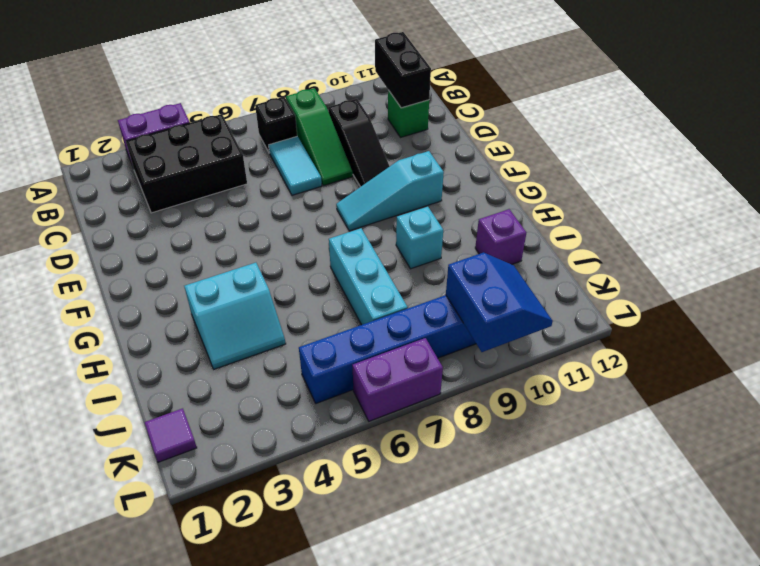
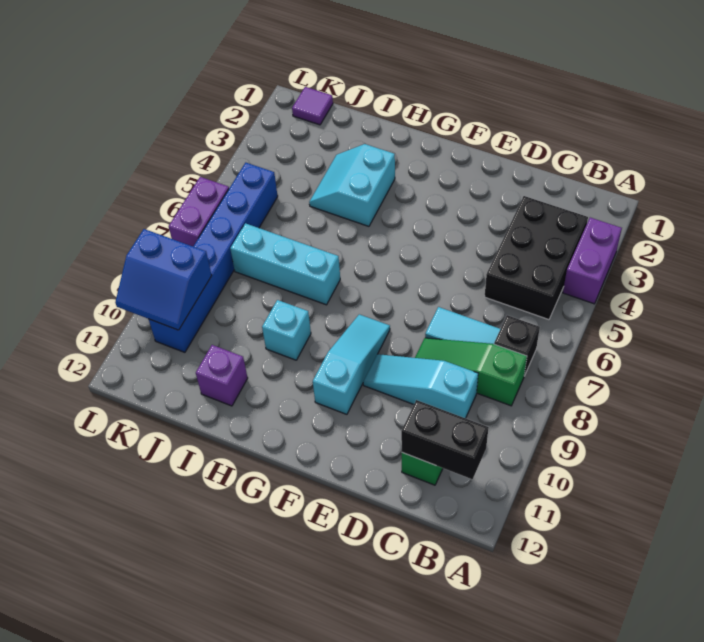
black slope C9:E9 level 1 top C -> cyan slope C9:E9 level 1 top C

